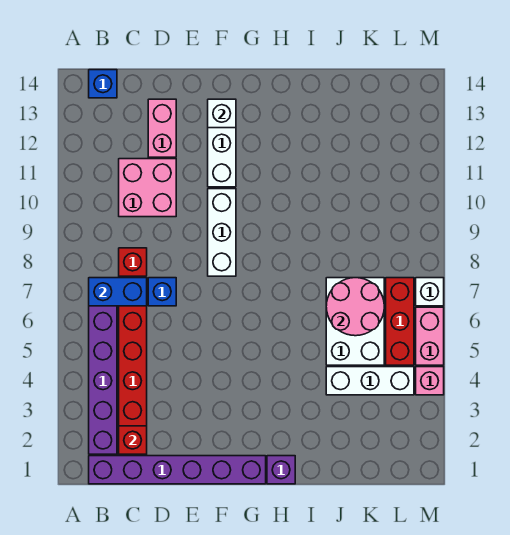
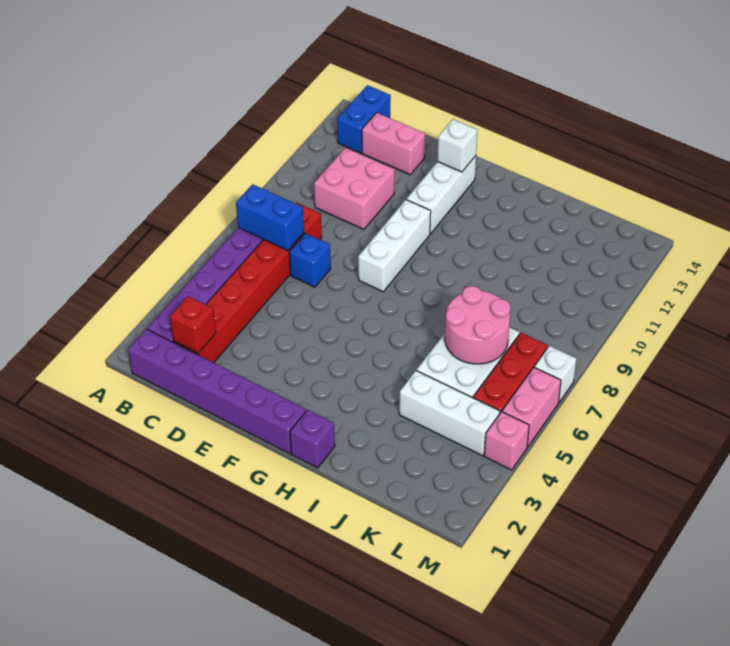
blue brick B14 level 1 -> blue brick B13:B14 level 1
pink brick D12:D13 level 1 -> pink brick C13:D13 level 1

